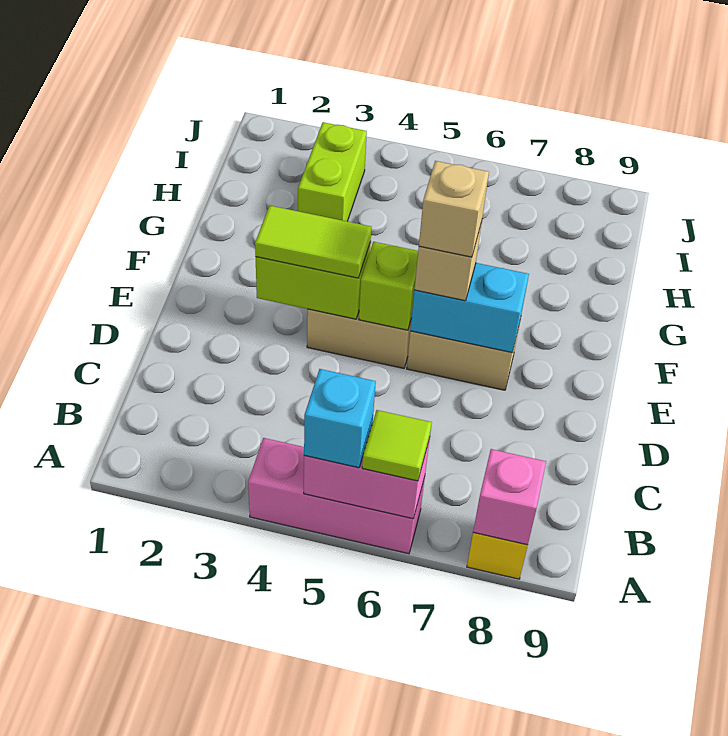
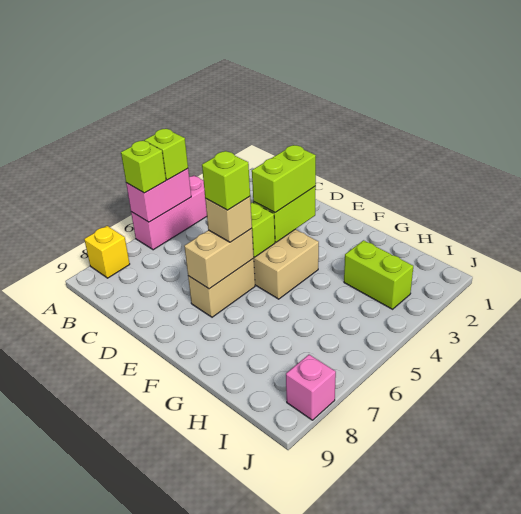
cyan brick A5 level 3 -> lime brick A5 level 3
lime tile A6 level 3 -> lime brick A6 level 3
pink brick A8 level 2 -> pink brick J8 level 1
lime tile E3:E4 level 3 -> lime brick E3:E4 level 3
cyan brick E6:E7 level 2 -> tan brick E6:E7 level 2
tan brick E6 level 4 -> lime brick E6 level 4

